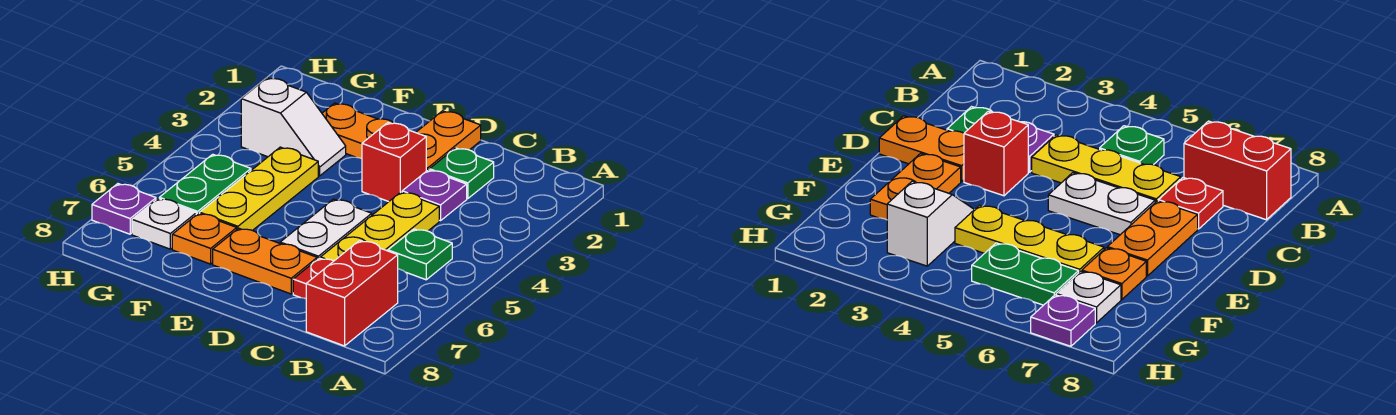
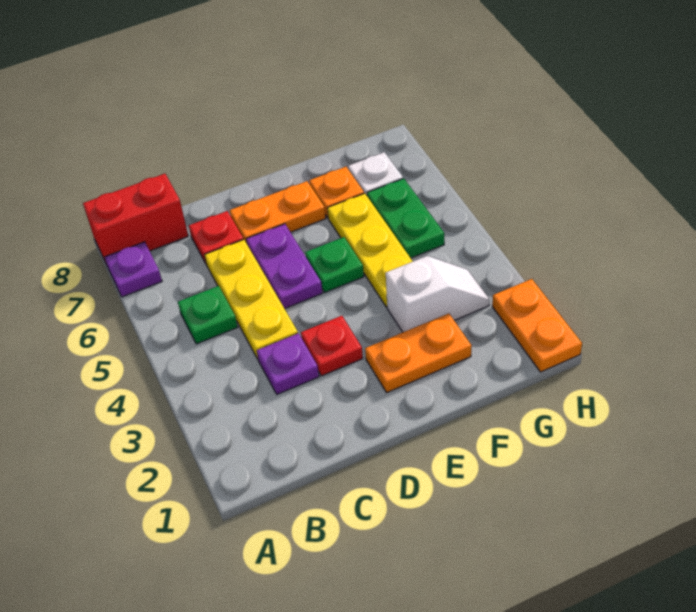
red brick B7:B8 level 1 -> red brick A8:B8 level 1
green plate C2 level 1 -> green plate E5 level 1
orange plate D1:D2 level 1 -> orange plate H1:H2 level 1
red brick D3 level 1 -> red plate D3 level 1
white plate D5:D6 level 1 -> purple plate D5:D6 level 1
white slope F3:G3 level 1 top G -> white slope F3:G3 level 1 top F
purple plate H7 level 1 -> purple plate A7 level 1

